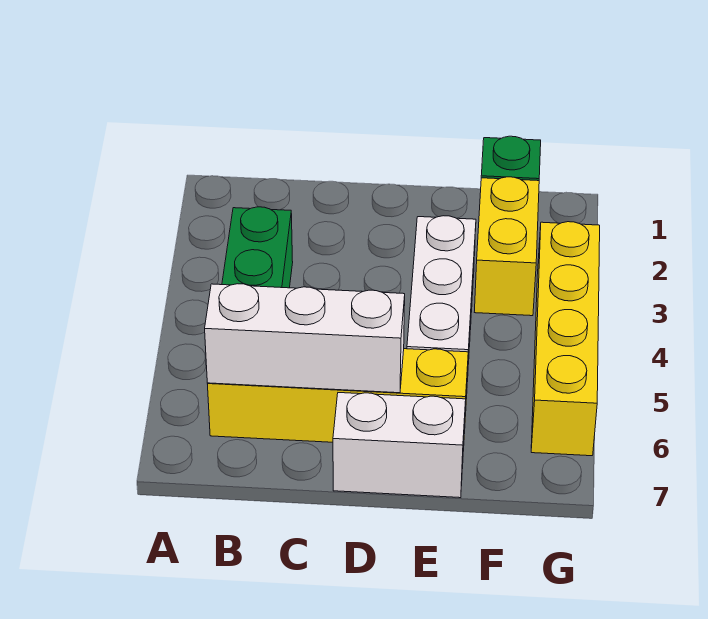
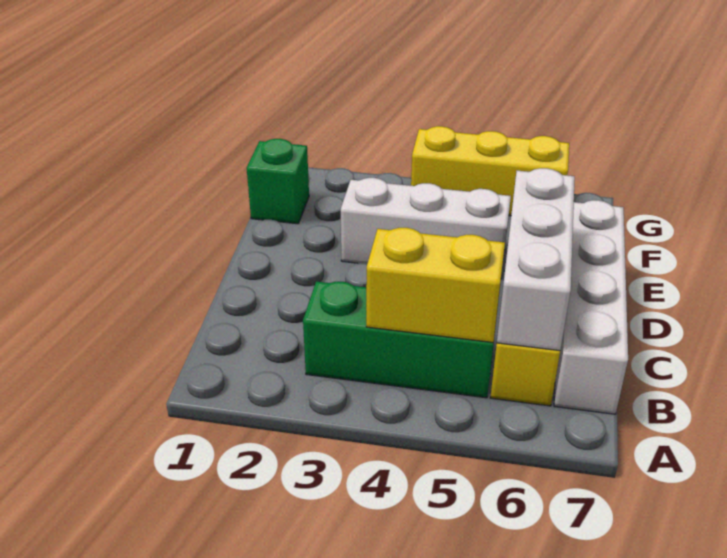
white brick D7:E7 level 1 -> white brick B7:E7 level 1
yellow brick F2:F3 level 1 -> yellow brick B4:B5 level 2
yellow brick G3:G6 level 1 -> yellow brick G4:G6 level 1

